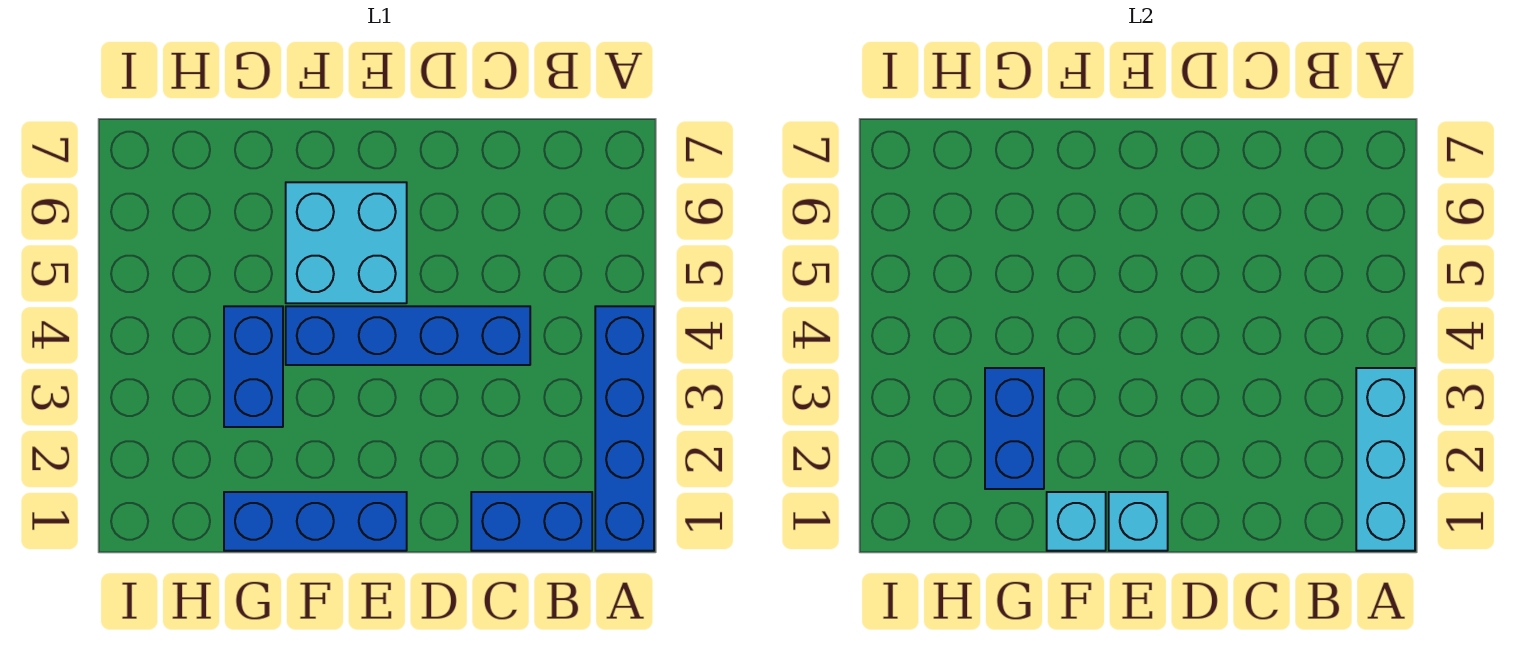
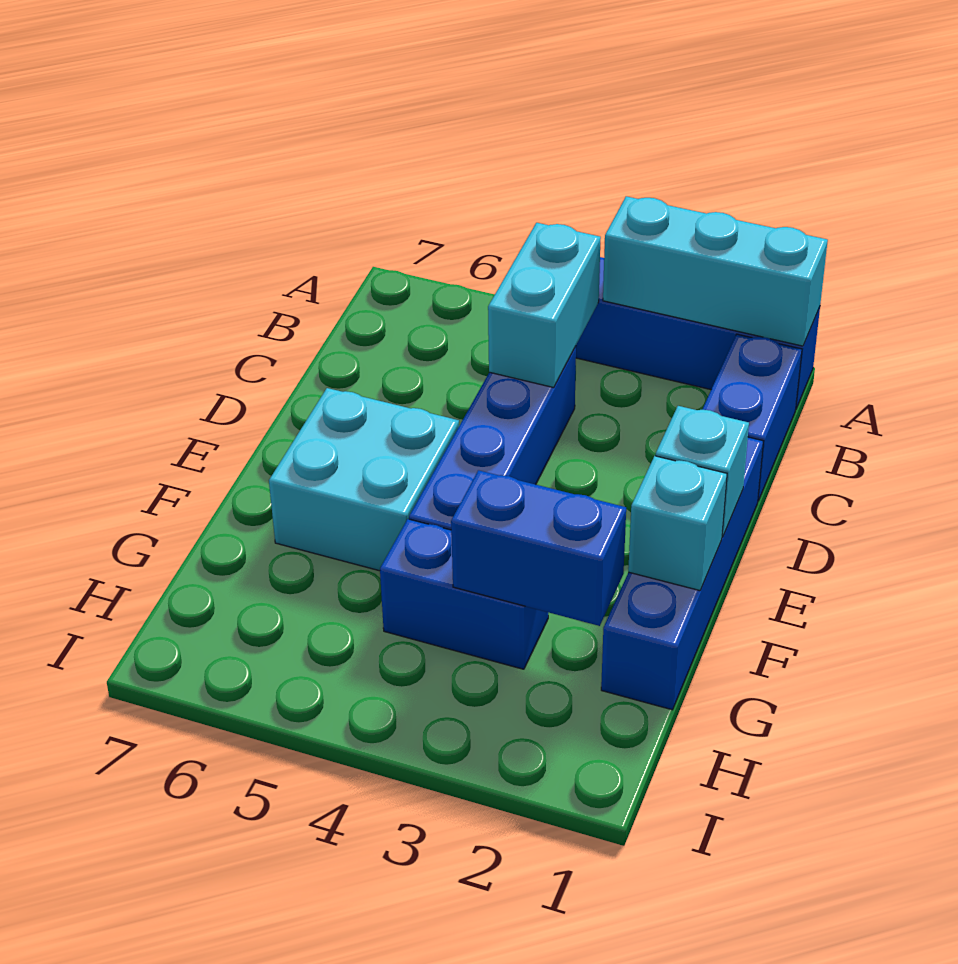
none -> cyan brick B4:C4 level 2
blue brick E1:G1 level 1 -> blue brick D1:G1 level 1

